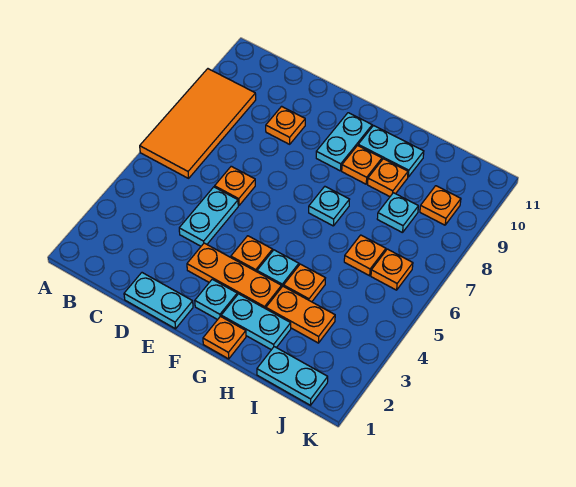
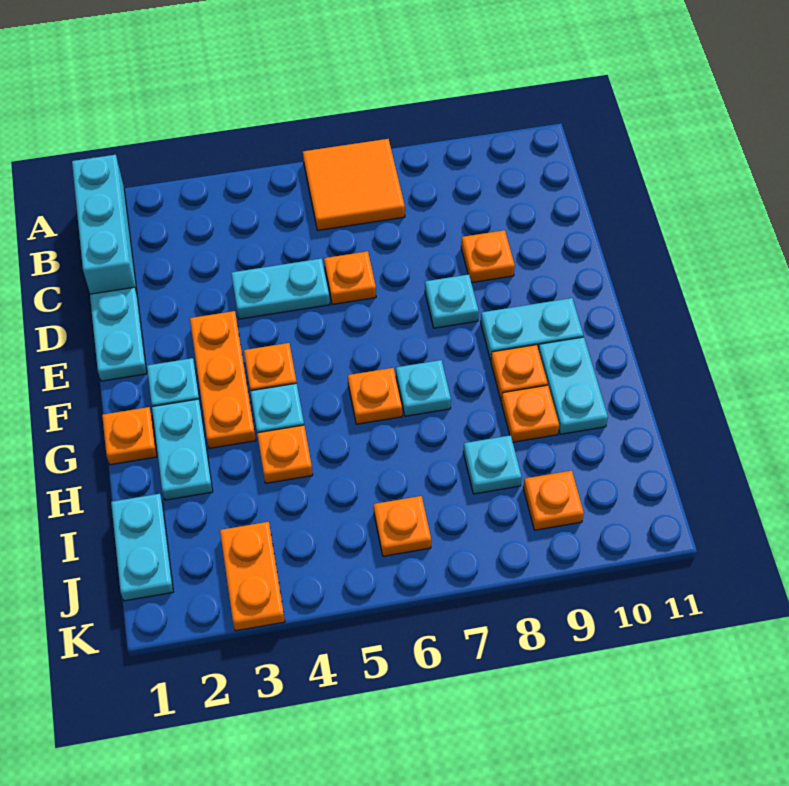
none -> cyan brick A1:C1 level 1
orange tile A6:B9 level 1 -> orange tile A6:B7 level 1
none -> cyan plate E8 level 1
orange plate H3:I3 level 1 -> orange plate J3:K3 level 1
orange plate I6 level 1 -> orange plate G6 level 1

